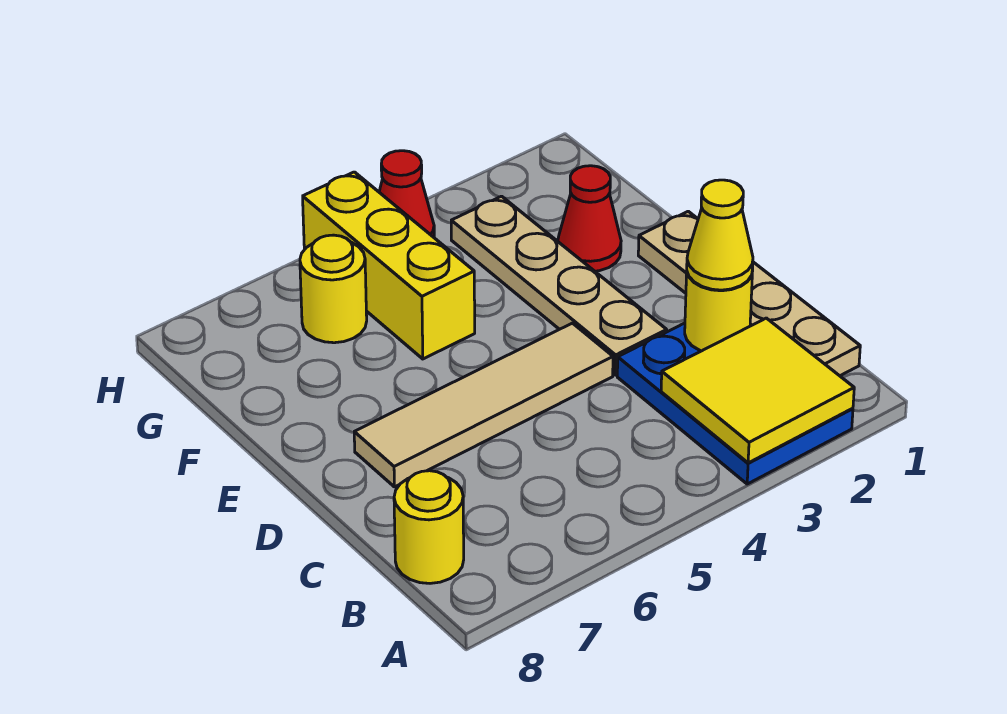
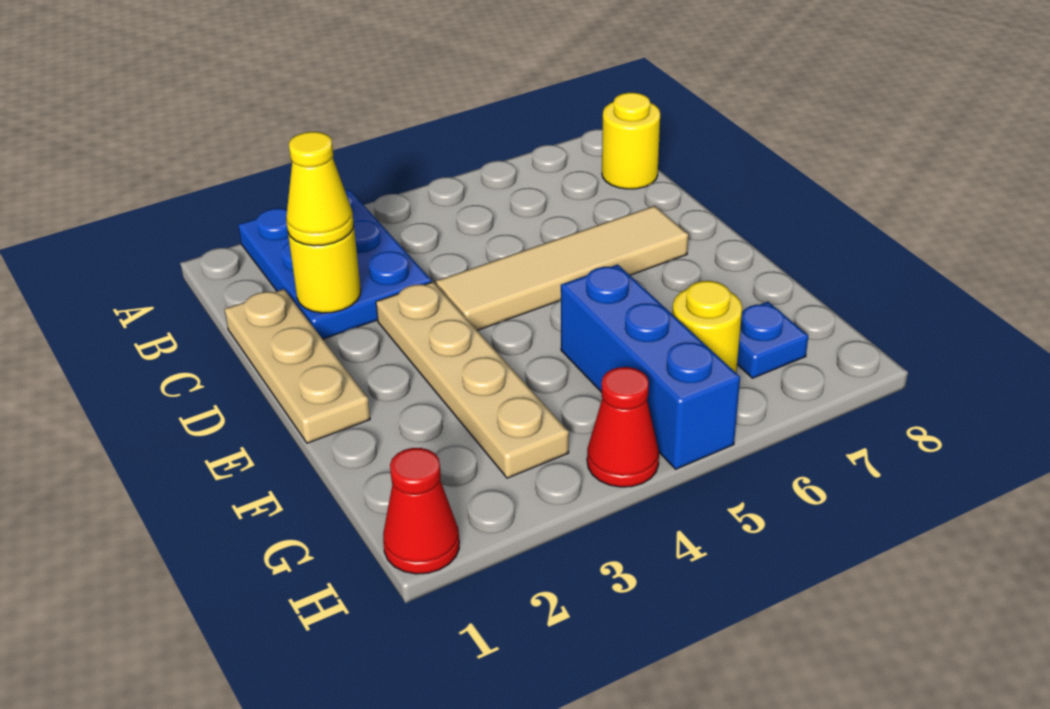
yellow tile A2:B3 level 2 -> none
tan plate B1:E1 level 1 -> tan plate C1:E1 level 1
red cone F2 level 1 -> red cone H1 level 1
yellow brick F5:H5 level 1 -> blue brick F5:H5 level 1
none -> blue plate G7 level 1

